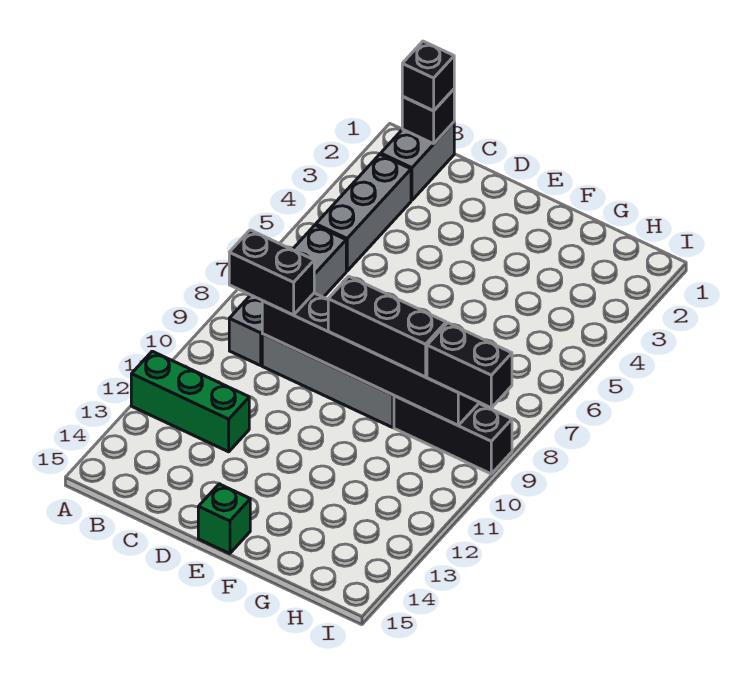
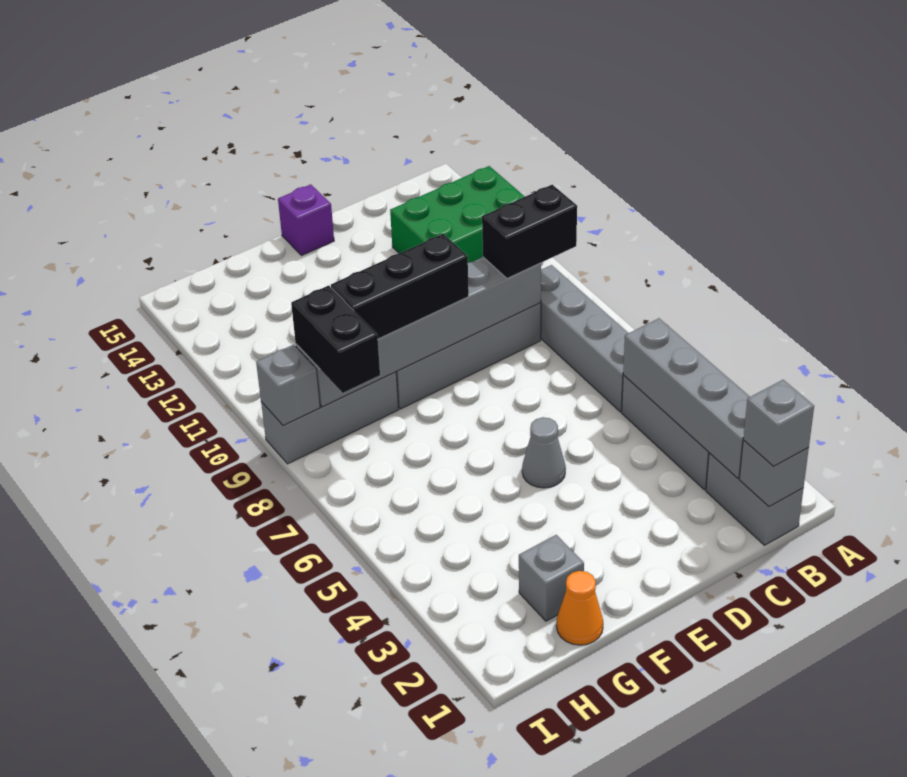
green brick A12:C12 level 1 -> green brick A12:C13 level 1
black brick B1 level 2 -> grey brick B1 level 2
black brick B1 level 3 -> grey brick B1 level 3
none -> grey brick B2:B5 level 2
black brick C9:H9 level 2 -> grey brick C9:H9 level 2
none -> grey cone E5 level 1
green brick E15 level 1 -> purple brick E15 level 1
none -> orange cone G1 level 1
none -> grey brick G2 level 1
black brick G9:I9 level 1 -> grey brick G9:I9 level 1
black brick H9:I9 level 3 -> black brick H8:H9 level 3
none -> grey brick I9 level 2

